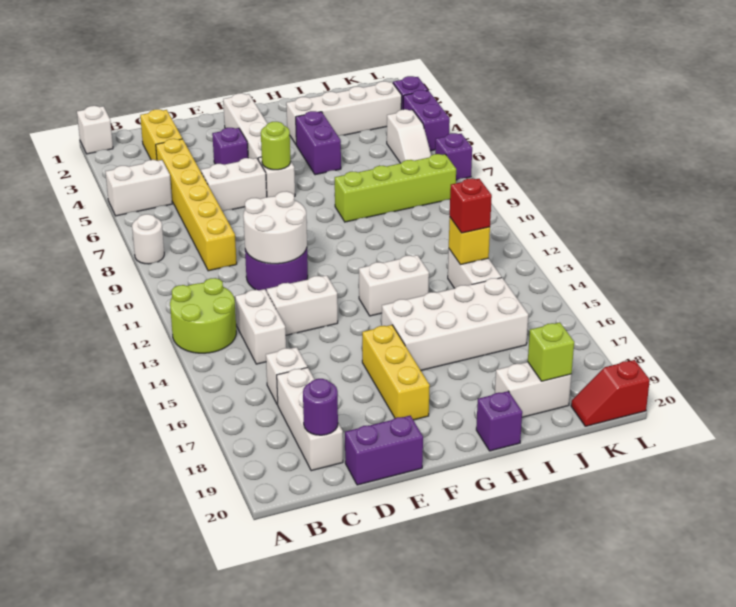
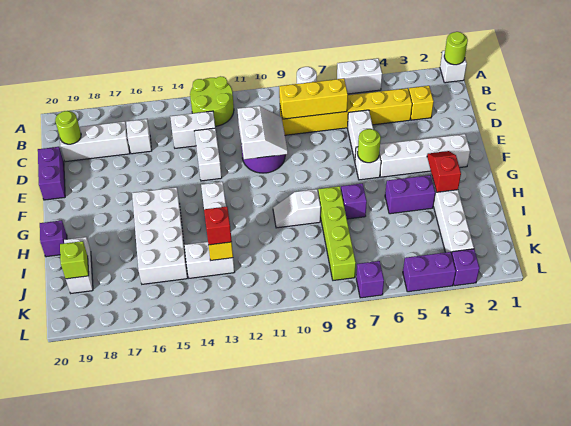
none -> lime round brick A1 level 2
white brick A5:B5 level 1 -> white brick A5:A6 level 1
yellow brick C2:C3 level 1 -> yellow brick C3 level 1
purple round brick C19 level 2 -> lime round brick C19 level 2
white round brick D10:E11 level 2 -> white slope D10:E11 level 2 top 11
purple brick E4 level 1 -> purple brick H7 level 1
yellow brick F16:F18 level 1 -> yellow brick C7:C9 level 2
white slope K5:K6 level 1 top 5 -> white slope H9:H10 level 1 top 9
red slope K20:L20 level 1 top L -> red slope G3:H3 level 2 top H

